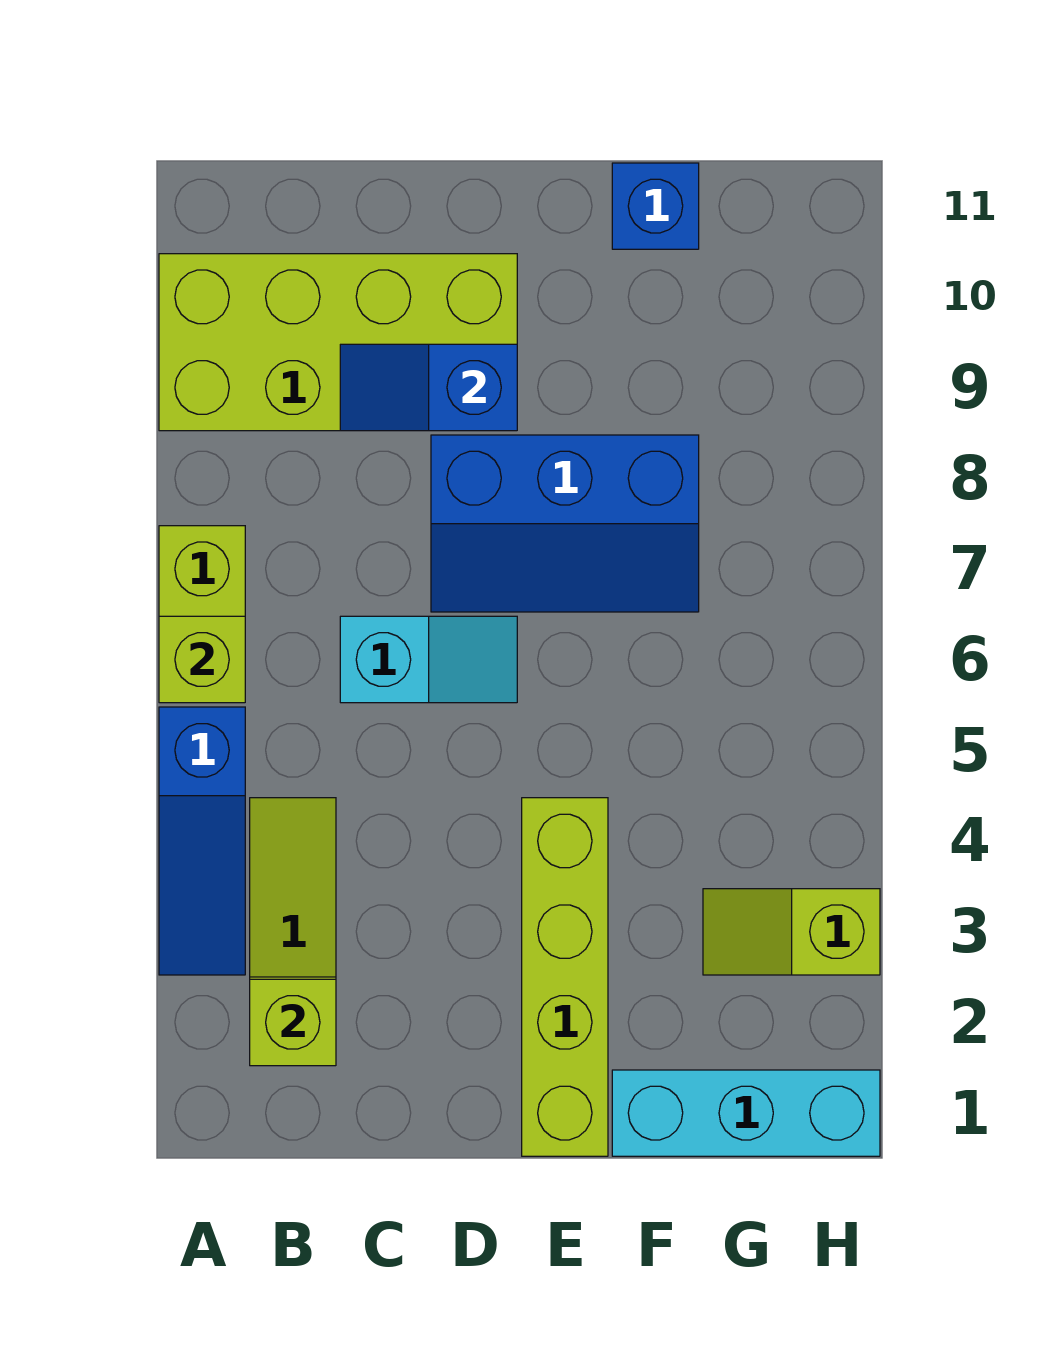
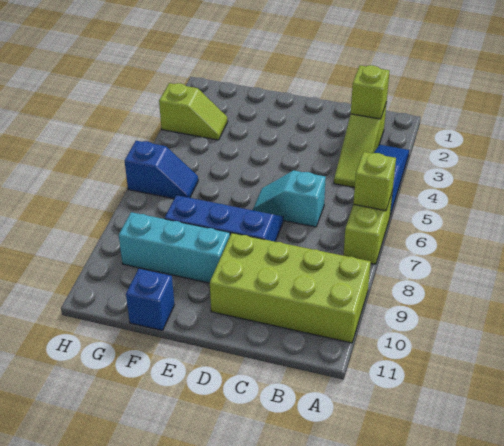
blue slope C9:D9 level 2 top D -> blue slope G6:H6 level 1 top H
lime brick E1:E4 level 1 -> none
cyan brick F1:H1 level 1 -> cyan brick E9:G9 level 1

